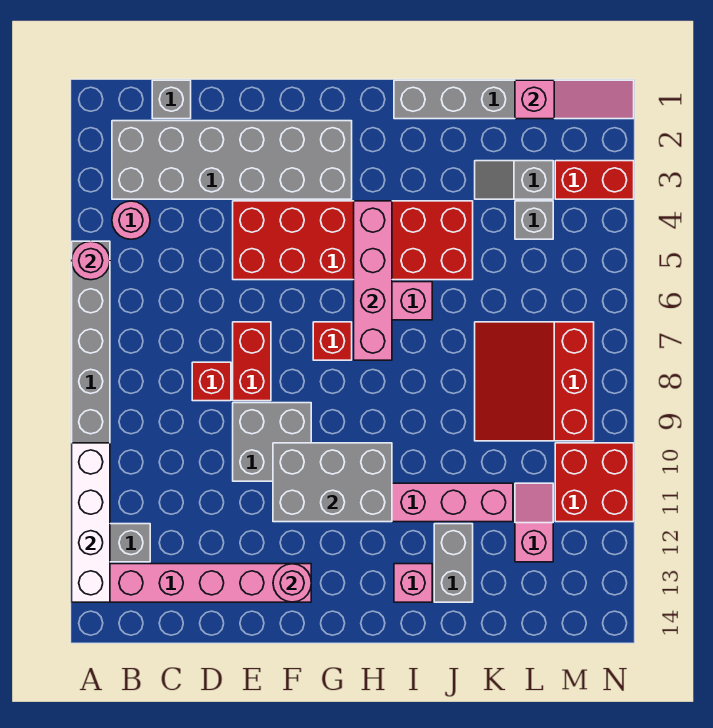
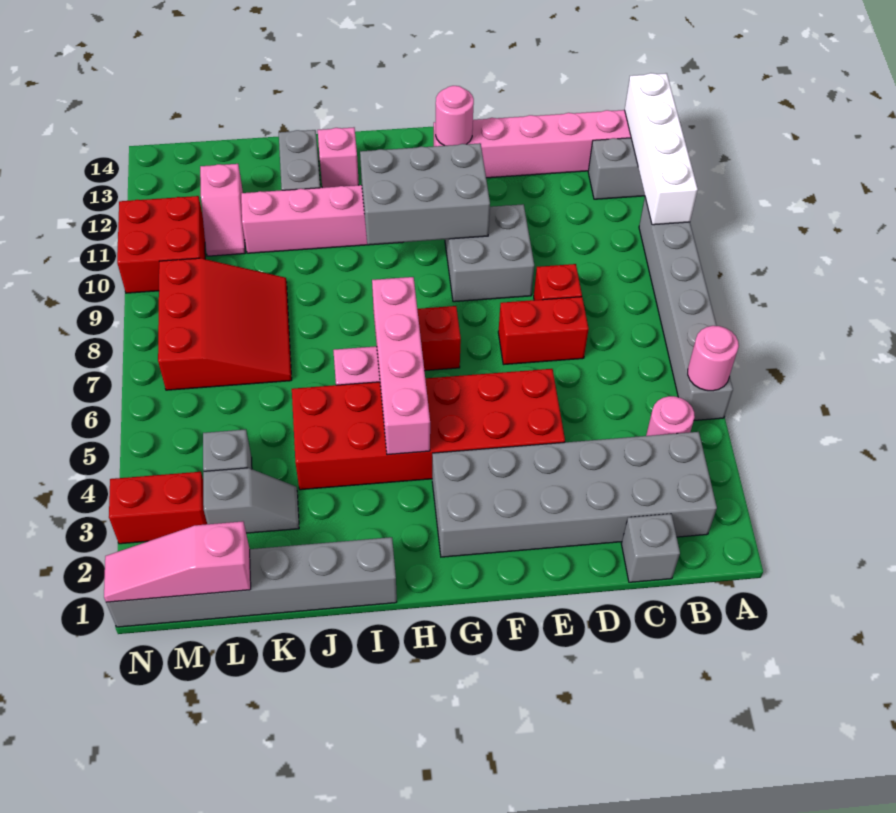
red brick E7:E8 level 1 -> red brick D7:E7 level 1

